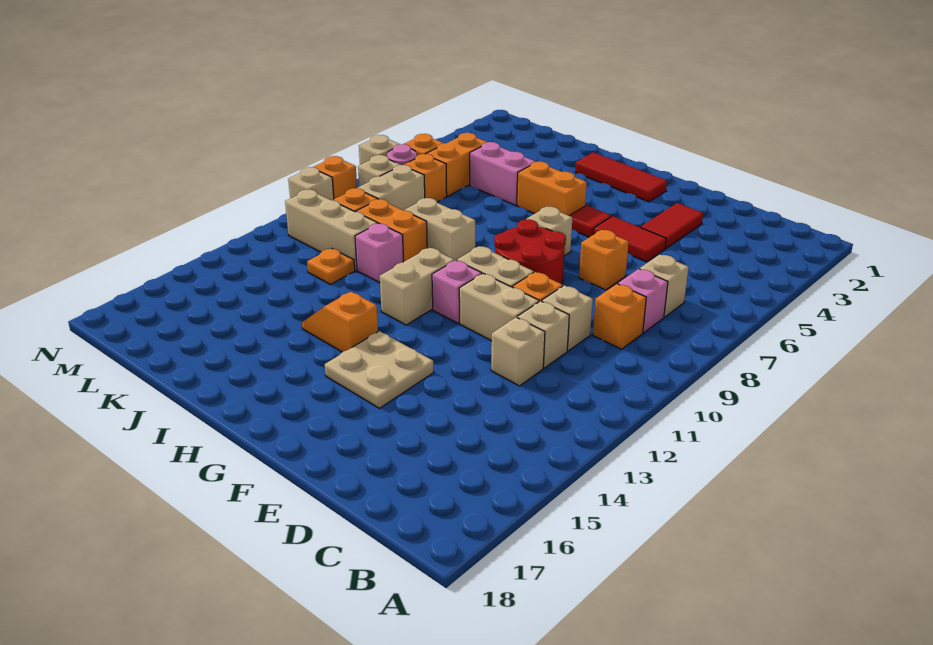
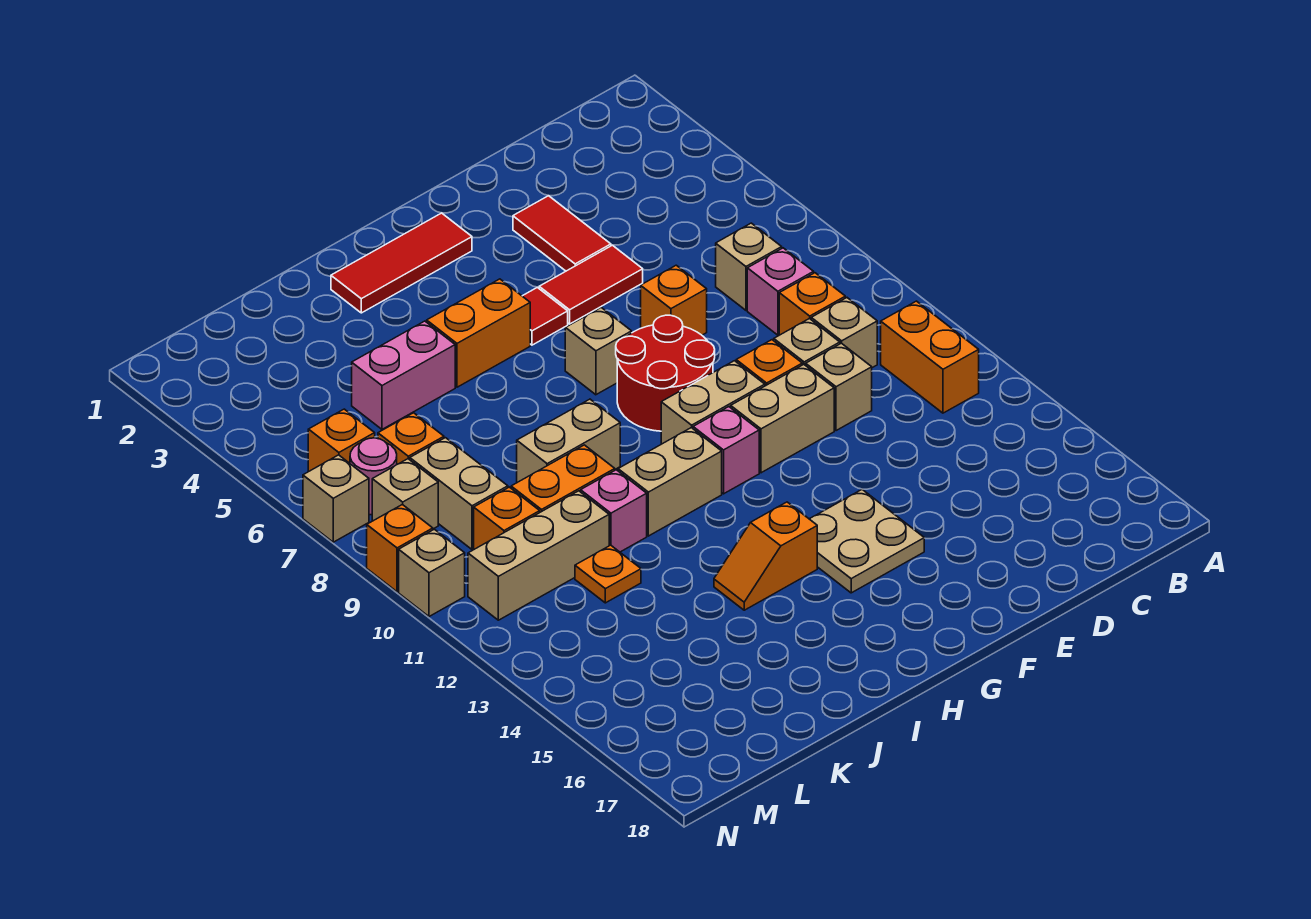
tan brick D12 level 1 -> tan brick C10 level 1
tan brick H11:H12 level 1 -> tan brick H11:I11 level 1
orange brick L5:L6 level 1 -> orange brick B11:B12 level 1

